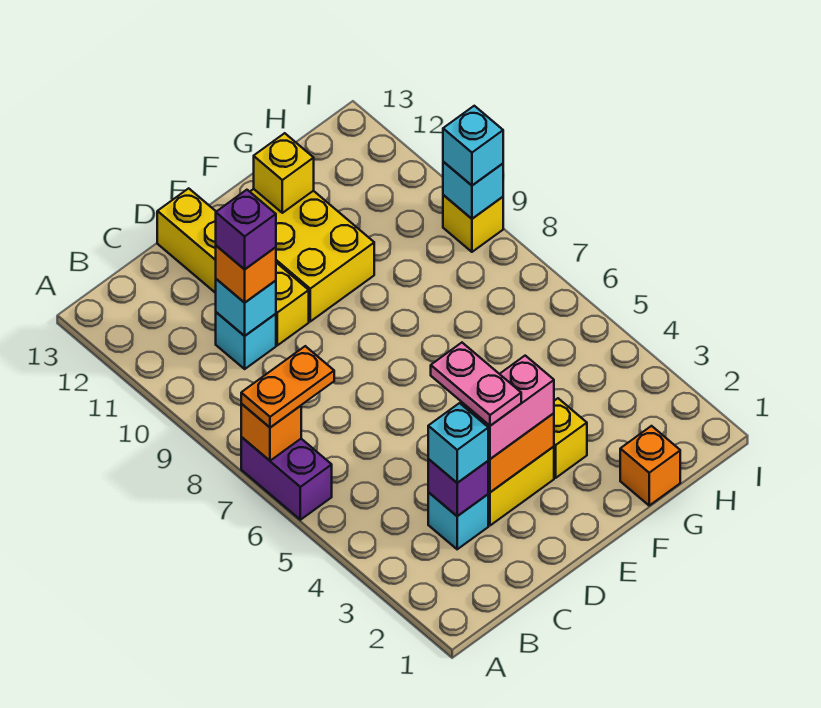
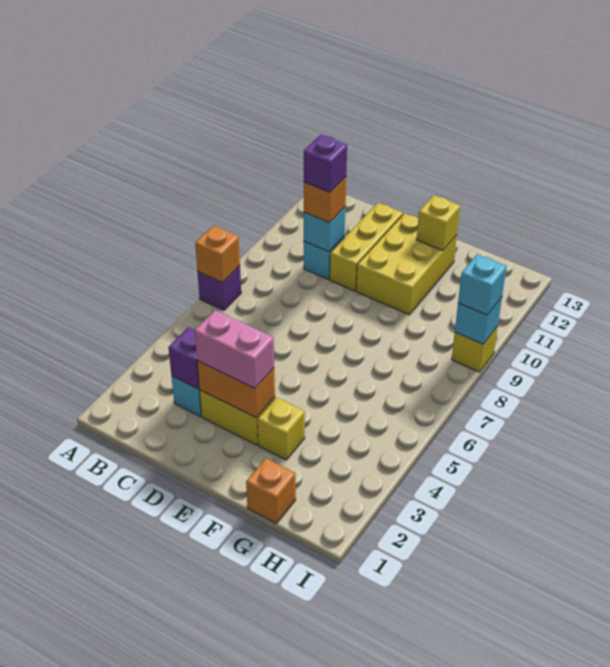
purple brick A6:A7 level 1 -> purple brick A7 level 1
orange plate A7:B7 level 3 -> none
cyan brick C3 level 3 -> none
pink plate D3:D4 level 4 -> none
yellow brick D10:D13 level 1 -> yellow brick D10:D12 level 1

